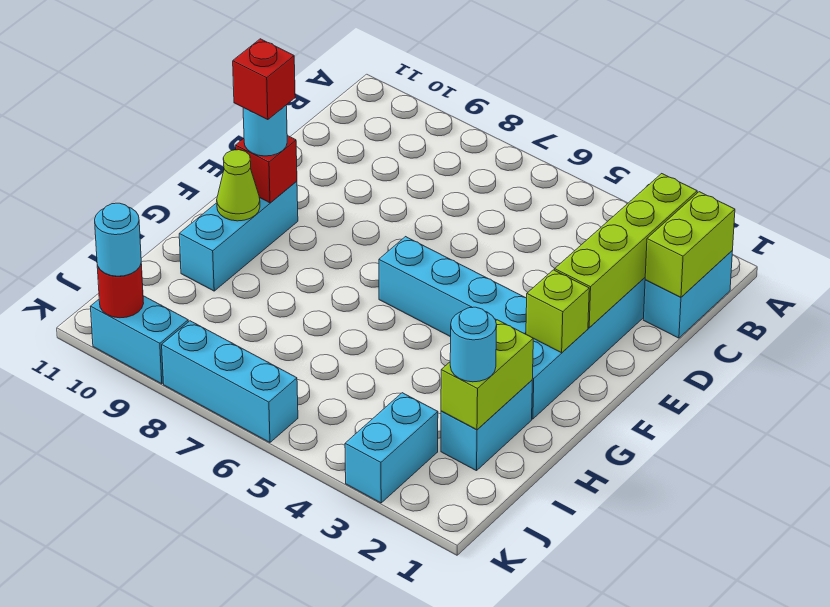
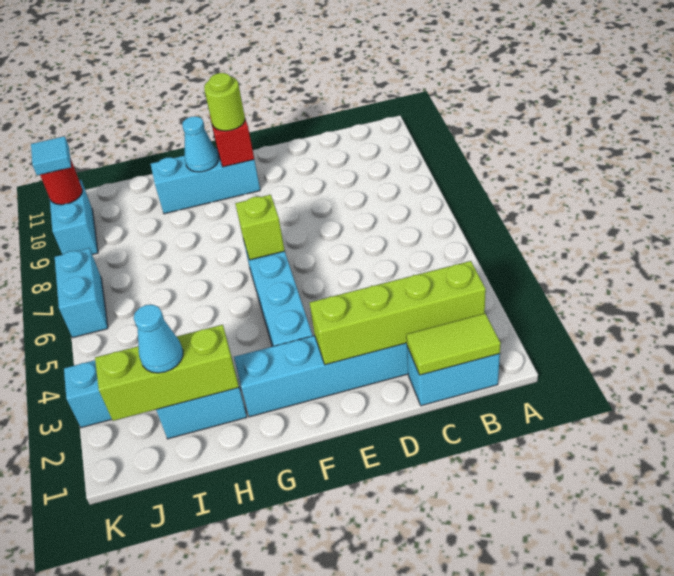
lime brick B1:C1 level 2 -> lime tile B1:C1 level 2
lime brick F2 level 2 -> lime brick F6 level 2
cyan round brick F10 level 3 -> lime round brick F10 level 3
red brick F10 level 4 -> none
lime cone G10 level 2 -> cyan cone G10 level 2
lime brick H2:I2 level 2 -> lime brick H2:J2 level 2
cyan round brick I2 level 3 -> cyan cone I2 level 3
cyan brick K6:K8 level 1 -> cyan brick K6:K7 level 1
cyan round brick K10 level 3 -> cyan tile K10 level 3

